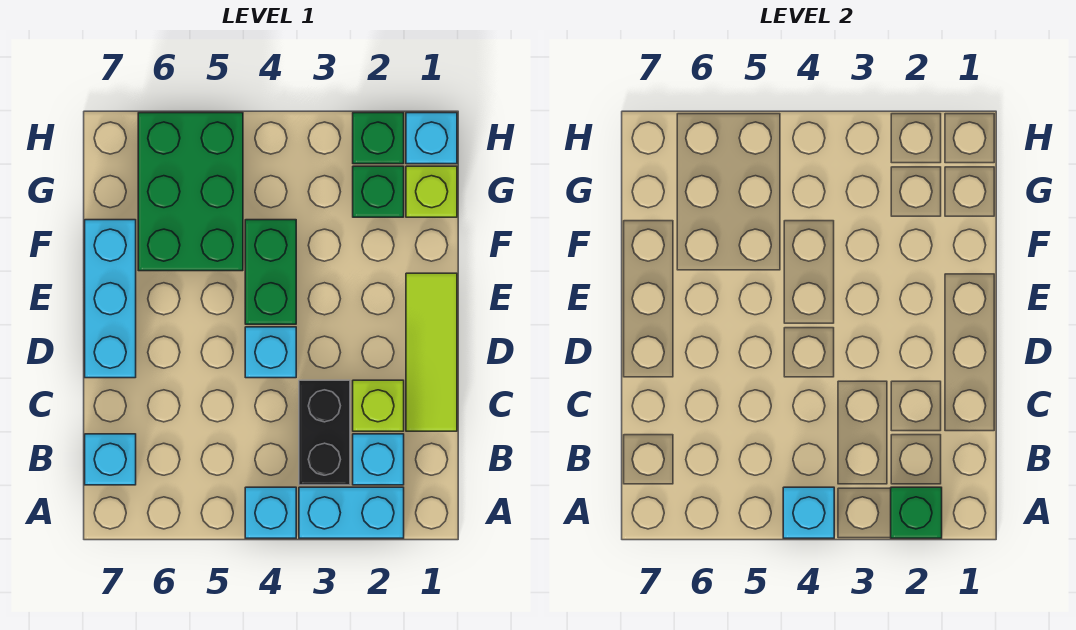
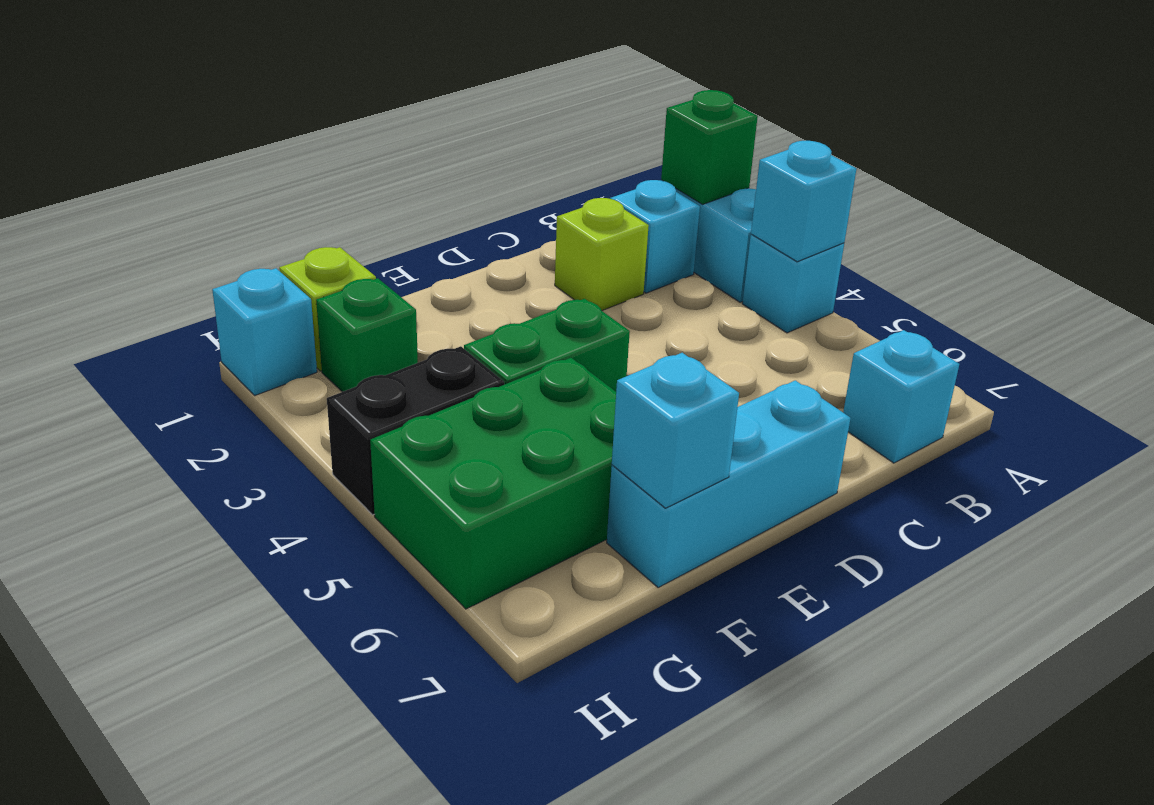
black brick B3:C3 level 1 -> black brick G4:H4 level 1
lime tile C1:E1 level 1 -> none
cyan brick D4 level 1 -> cyan brick F7 level 2
green brick H2 level 1 -> none

